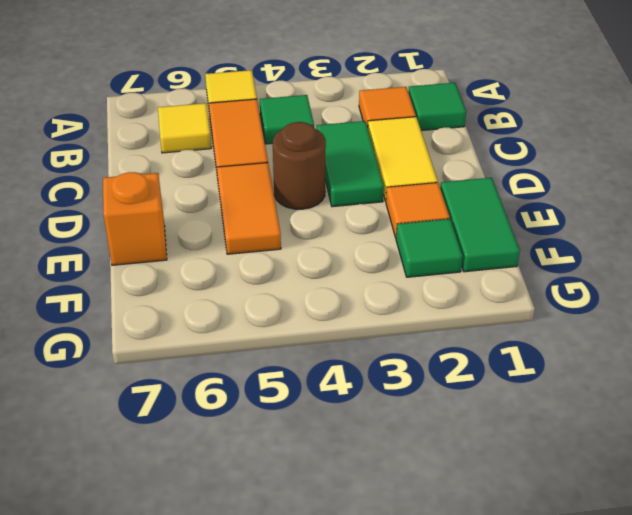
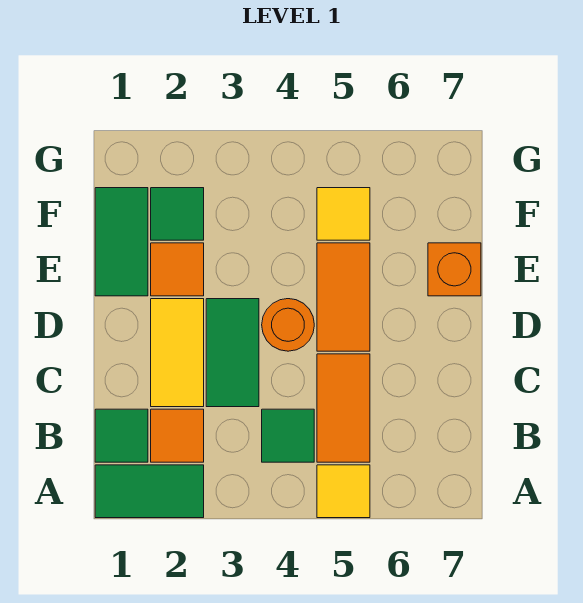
none -> green tile A1:A2 level 1
yellow tile B6 level 1 -> yellow tile F5 level 1
brown round brick D4 level 1 -> orange round brick D4 level 1

